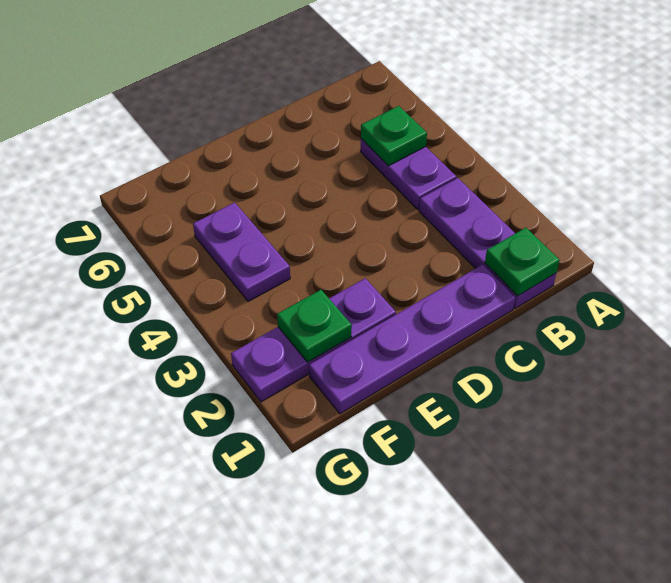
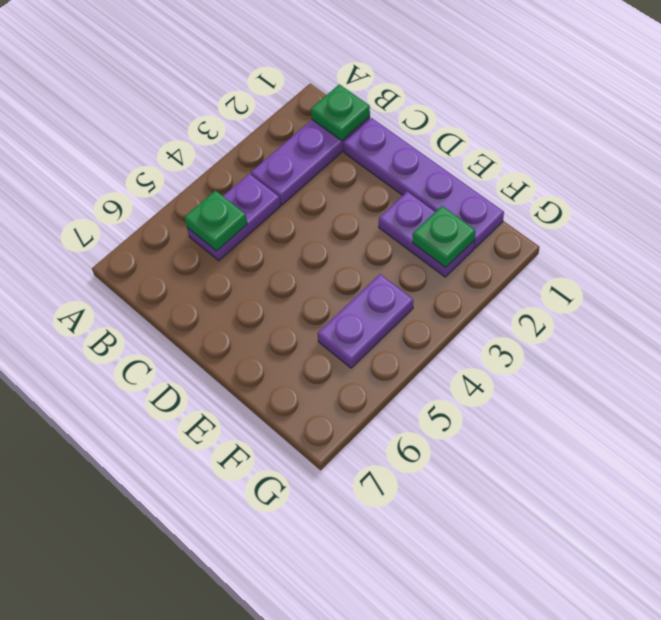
purple plate E2:G2 level 1 -> purple plate E2:F2 level 1

